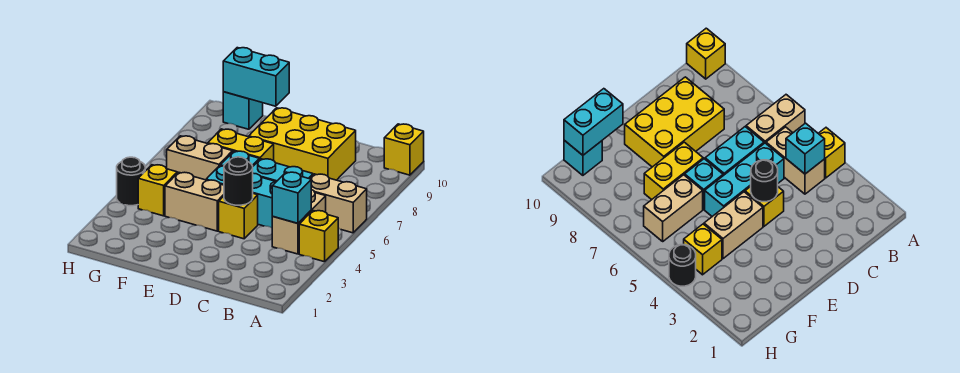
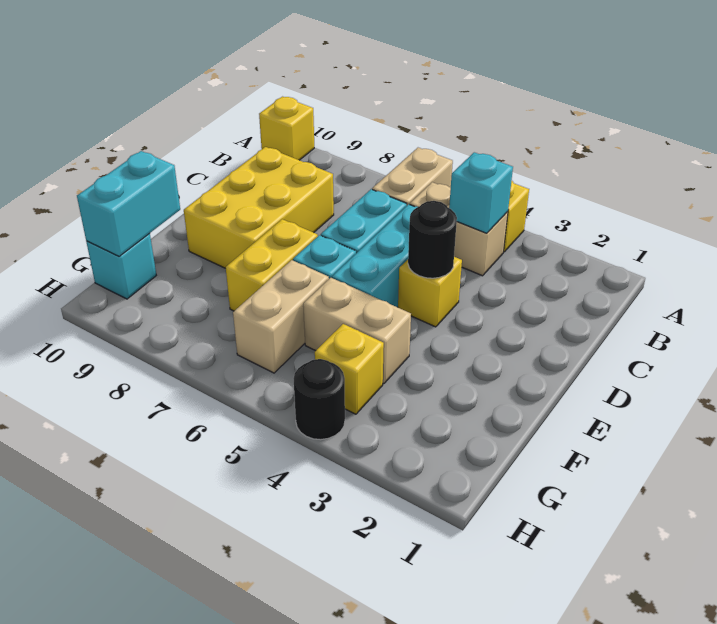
tan brick E4:F4 level 1 -> tan brick F4:F5 level 1

